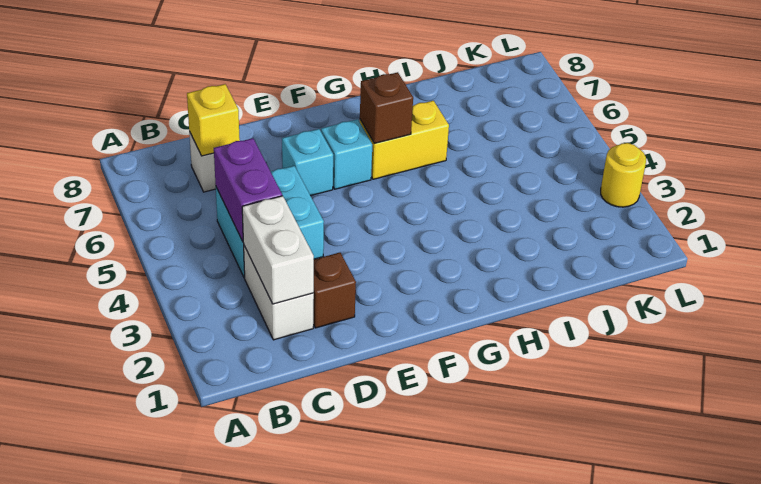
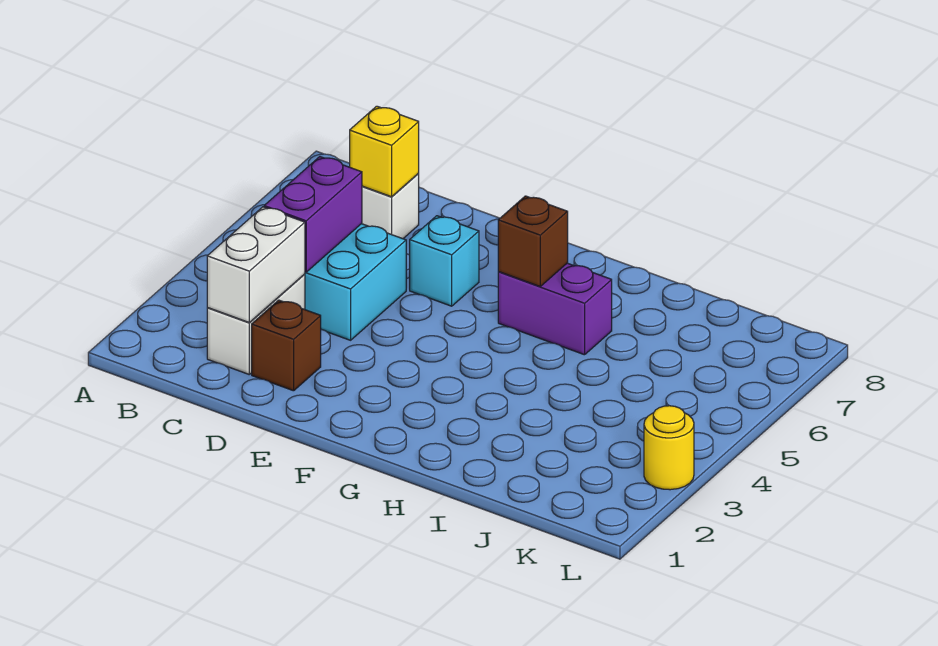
cyan brick F6 level 1 -> none
yellow brick G6:H6 level 1 -> purple brick G6:H6 level 1

